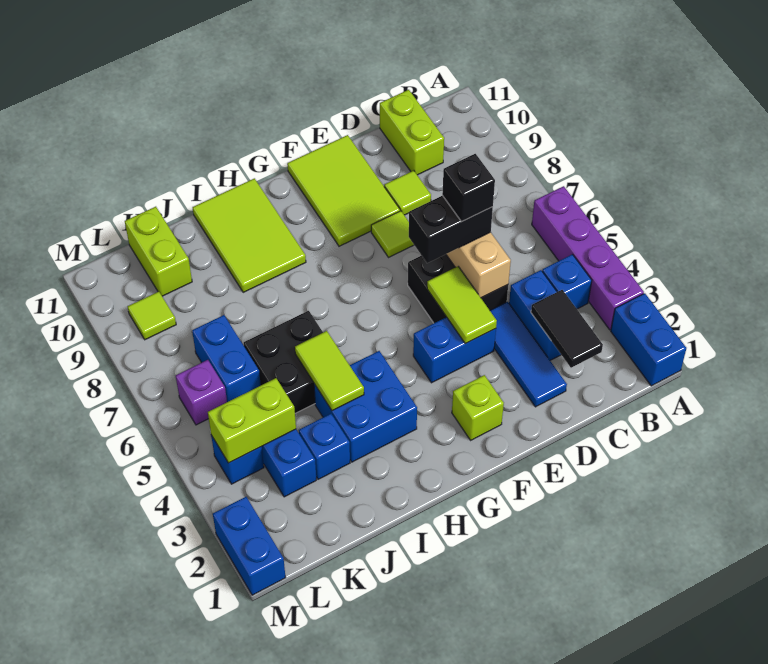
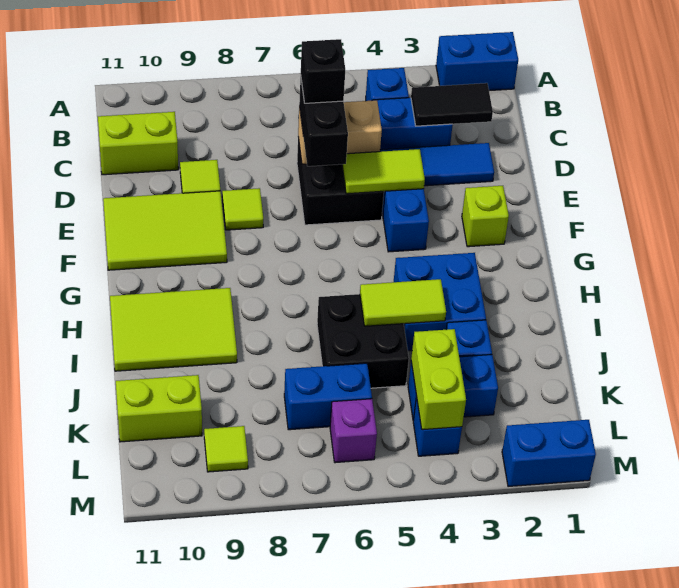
purple brick A3:A6 level 1 -> none

